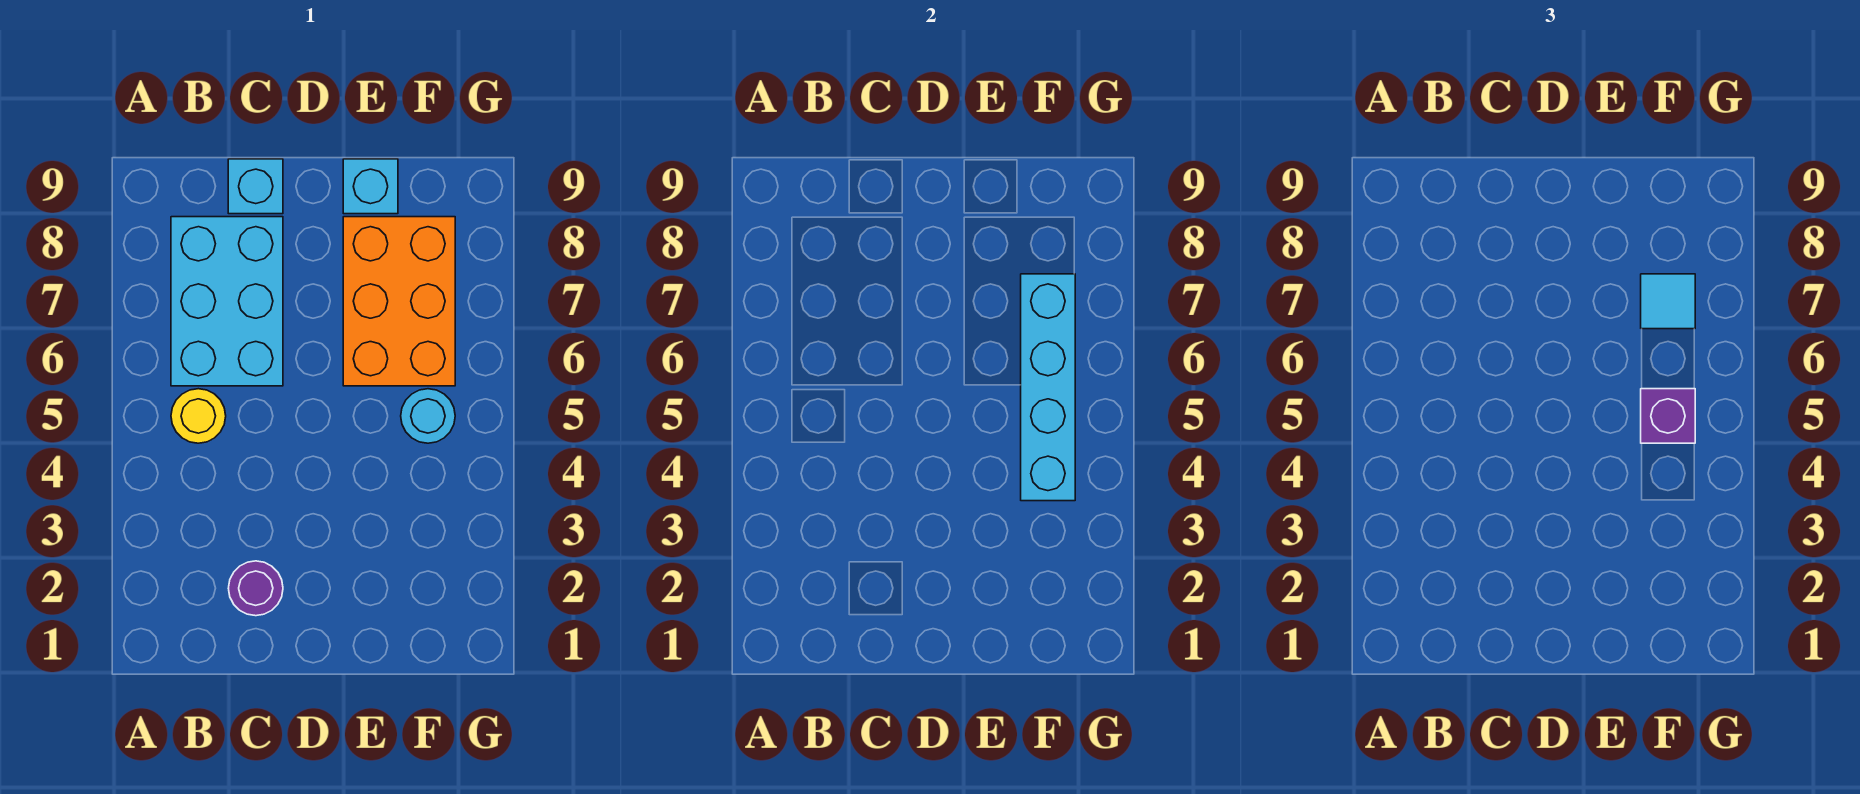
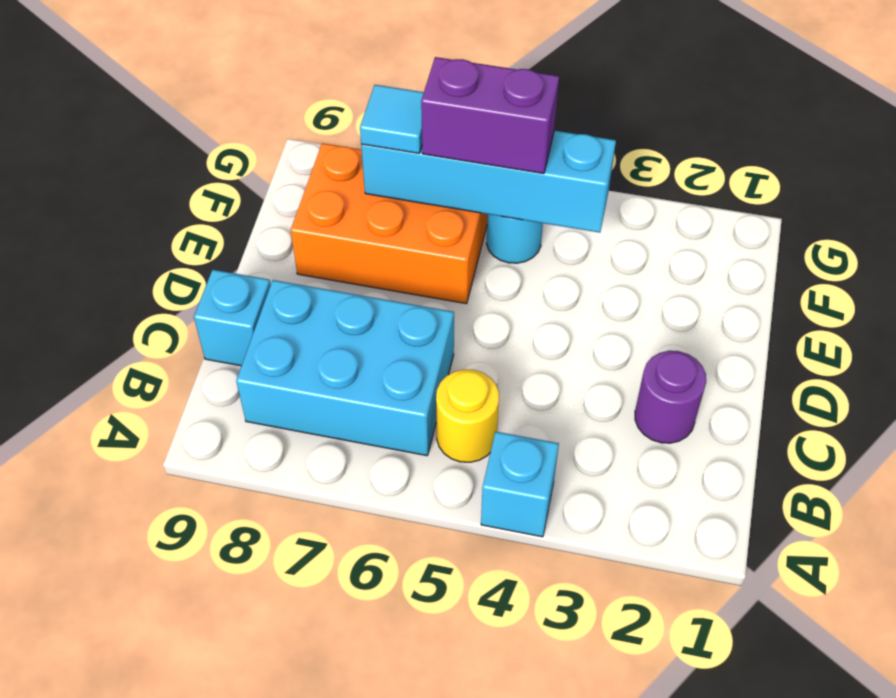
cyan brick E9 level 1 -> cyan brick A4 level 1
purple brick F5 level 3 -> purple brick F5:F6 level 3

